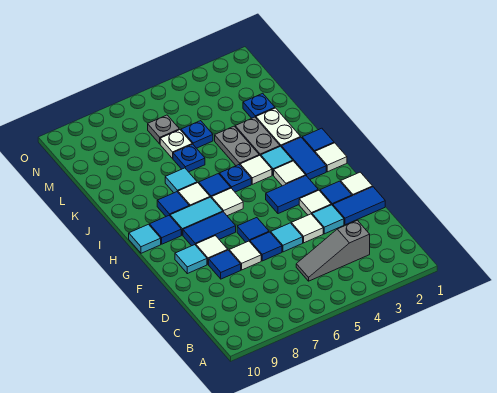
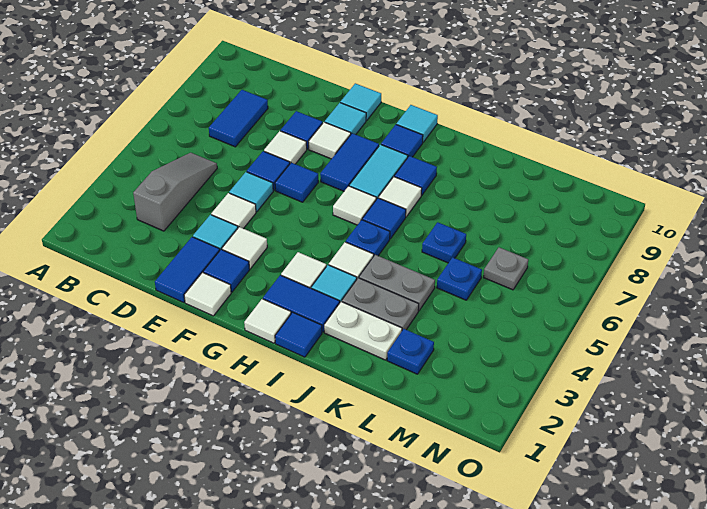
blue tile G3:G4 level 1 -> blue tile C7:C8 level 1
cyan tile J7 level 1 -> cyan tile F10 level 1
white plate L6 level 1 -> none

